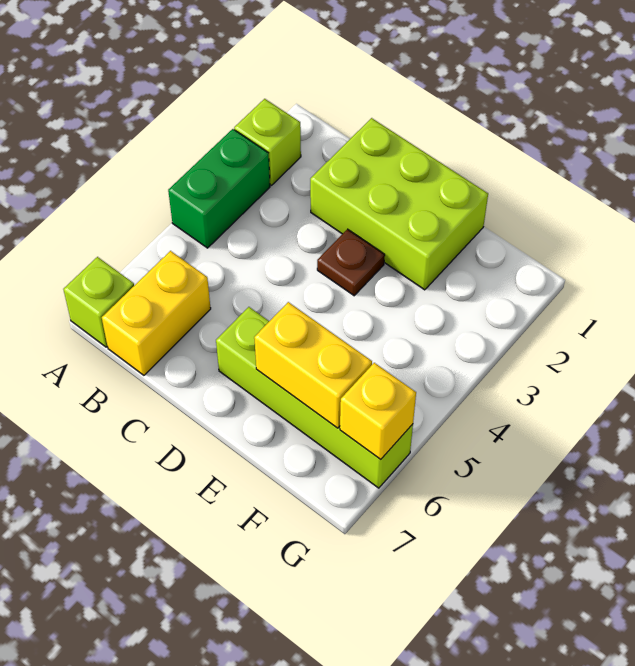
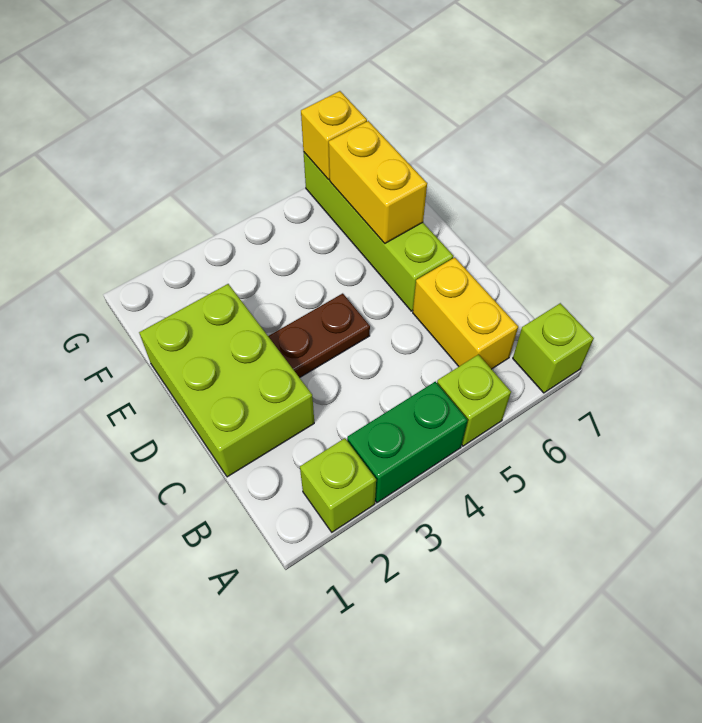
none -> lime brick A5 level 1
yellow brick B6:B7 level 1 -> yellow brick B6:C6 level 1
brown plate D3 level 1 -> brown plate D3:D4 level 1

